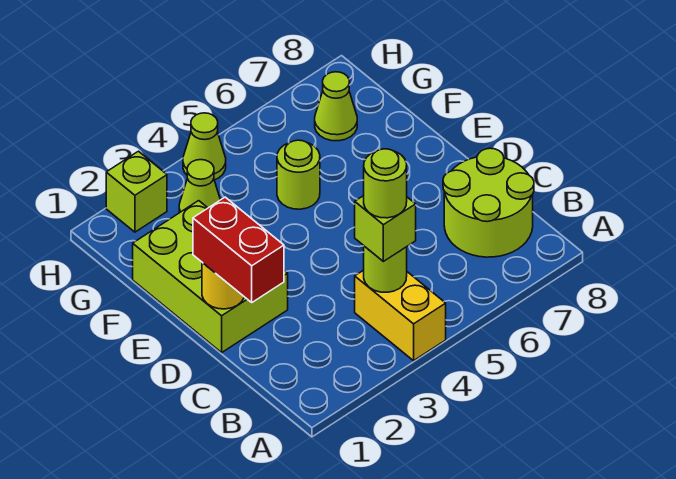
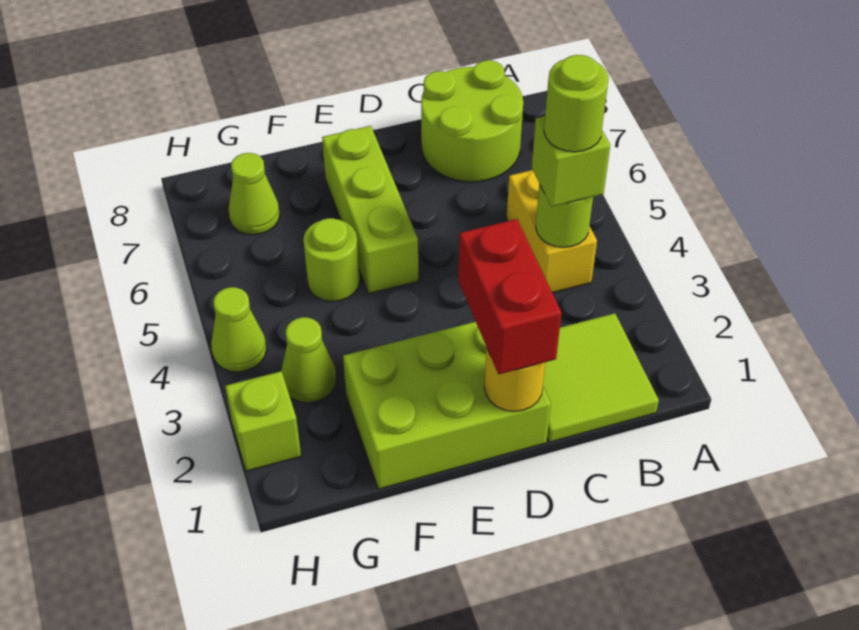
yellow brick A4:B4 level 1 -> yellow brick B4:B5 level 1
none -> lime tile B1:C2 level 1
red brick C1:D1 level 3 -> red brick D1:D2 level 3
none -> lime brick E5:E7 level 1

